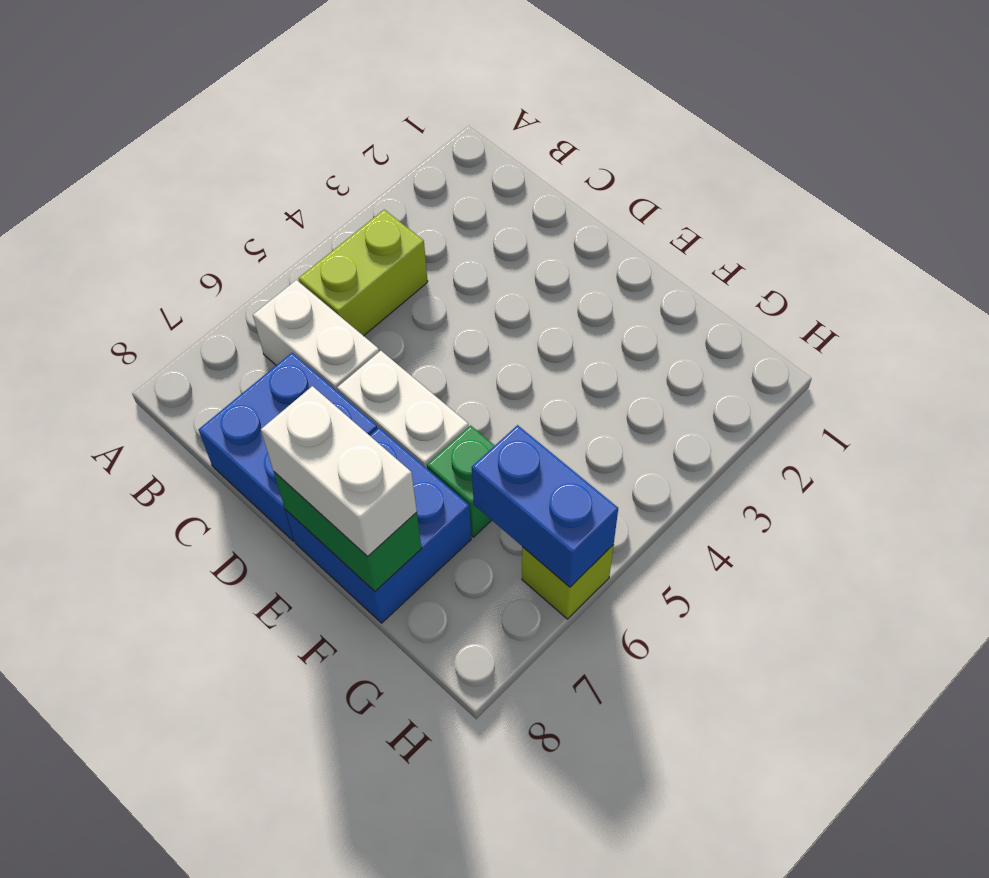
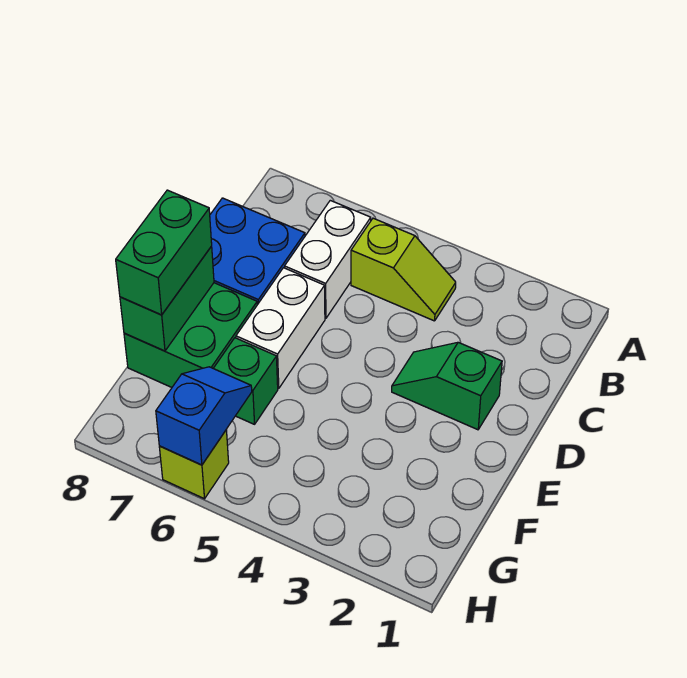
lime brick B4:B5 level 1 -> lime slope B4:B5 level 1 top 5
none -> green slope D2:D3 level 1 top 2
blue brick E7:F8 level 1 -> green brick E7:F8 level 1
white brick E8:F8 level 3 -> green brick E8:F8 level 3
blue brick G6:H6 level 2 -> blue slope G6:H6 level 2 top H

